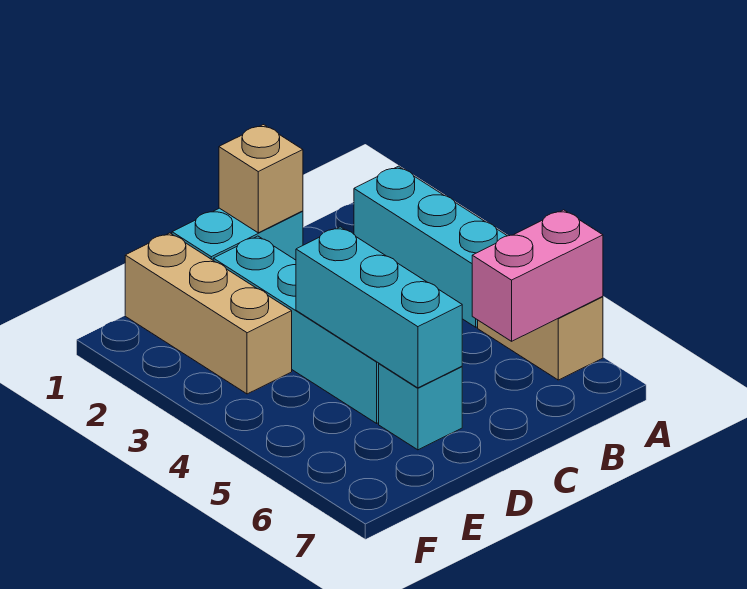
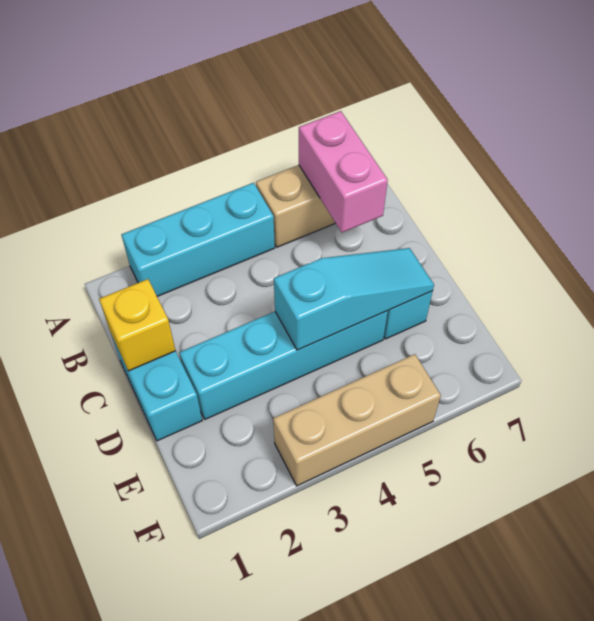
tan brick C1 level 2 -> yellow brick C1 level 2
cyan brick D4:D6 level 2 -> cyan slope D4:D6 level 2 top 4
tan brick E1:E3 level 1 -> tan brick F3:F5 level 1

